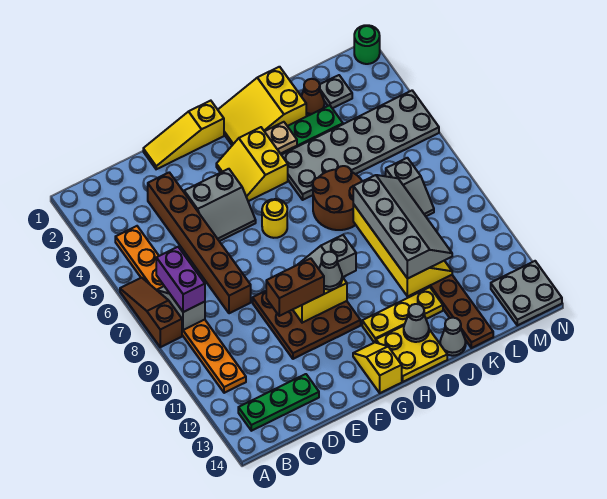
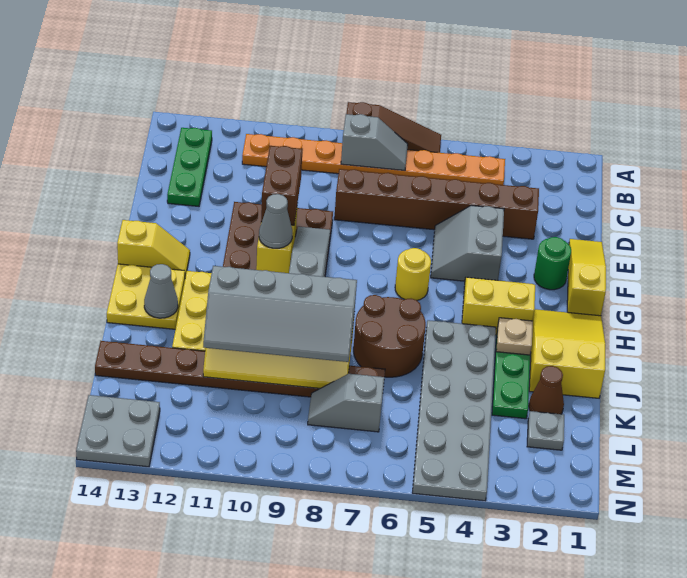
purple brick B7:B8 level 3 -> none
grey cone J14 level 1 -> none
green round brick N1 level 1 -> green round brick F2 level 1

